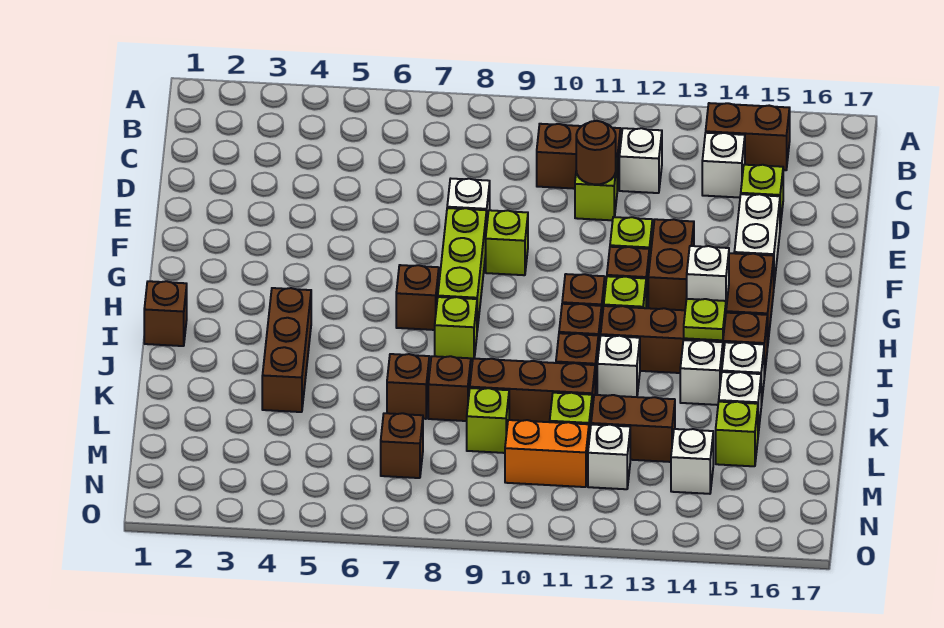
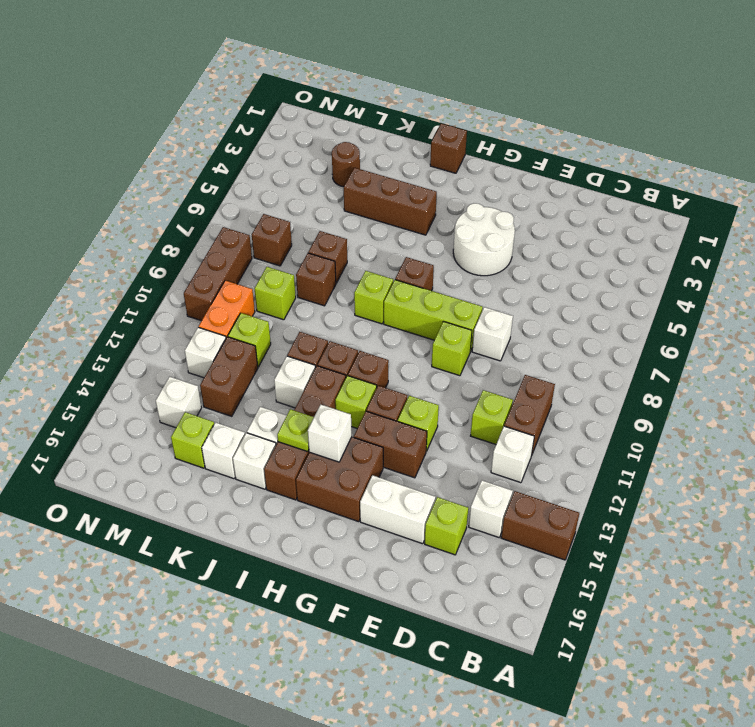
brown brick B14:B15 level 1 -> brown brick A14:B14 level 1
brown round brick D11 level 2 -> brown round brick L3 level 1
none -> white round brick F4:G5 level 1
brown brick K9:K11 level 1 -> brown brick N8:N10 level 1

